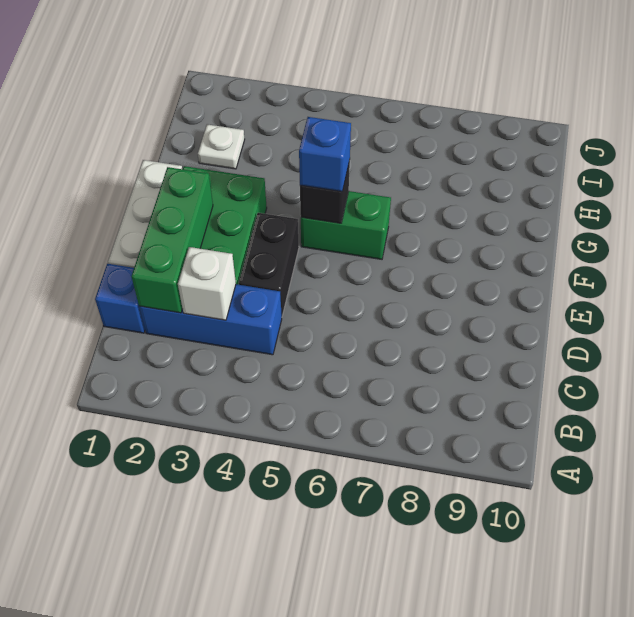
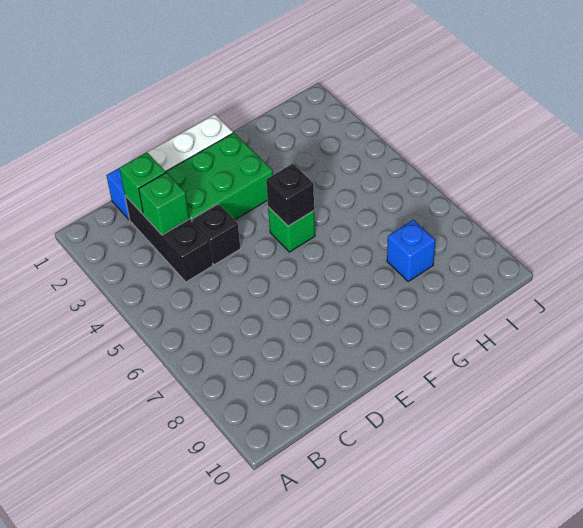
blue brick C2:C4 level 1 -> black brick C2:C4 level 1
green brick C2:E2 level 2 -> green brick C2 level 2
white brick C3 level 2 -> green brick C3 level 2
black brick D4:E4 level 1 -> black brick D4 level 1
green brick F5:F6 level 1 -> green brick F5 level 1
blue brick F5 level 3 -> blue brick H8 level 1
white plate H2 level 1 -> none

